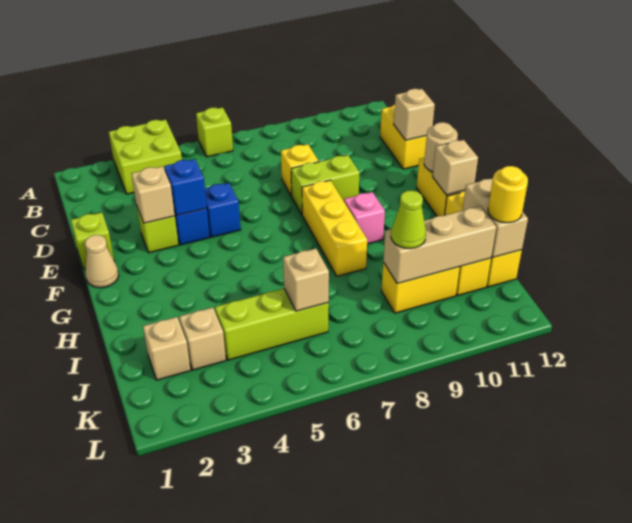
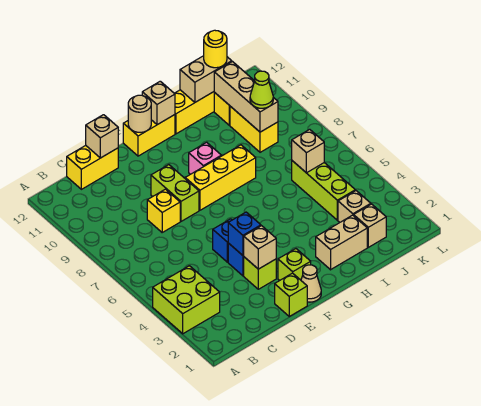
lime brick A6 level 1 -> lime brick F2 level 1
none -> tan brick H2:I2 level 1

